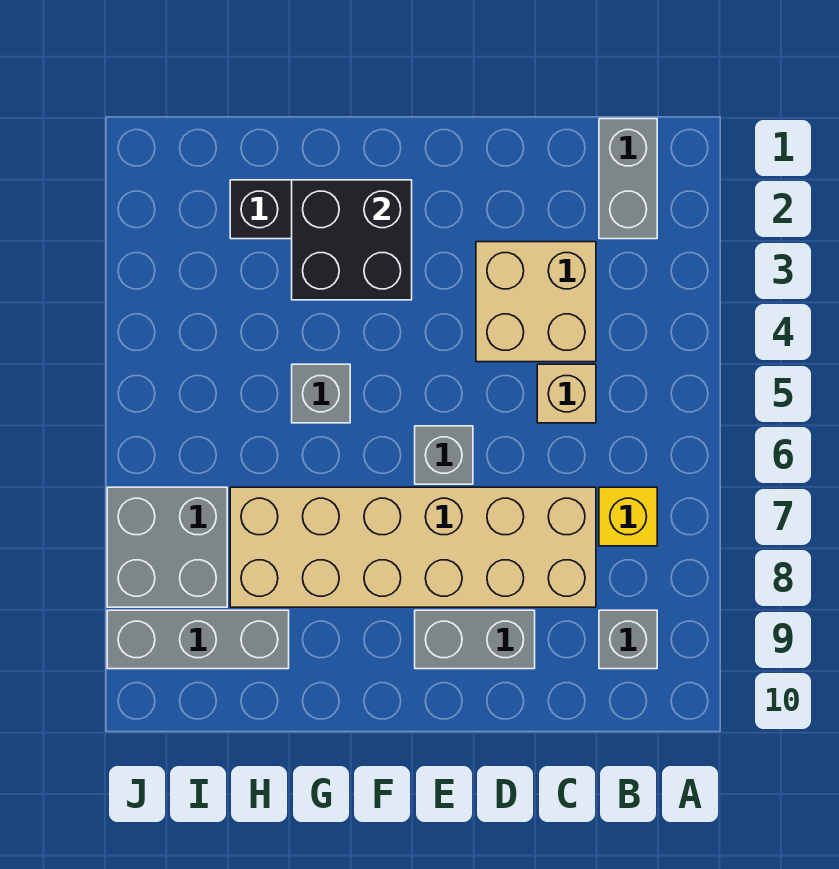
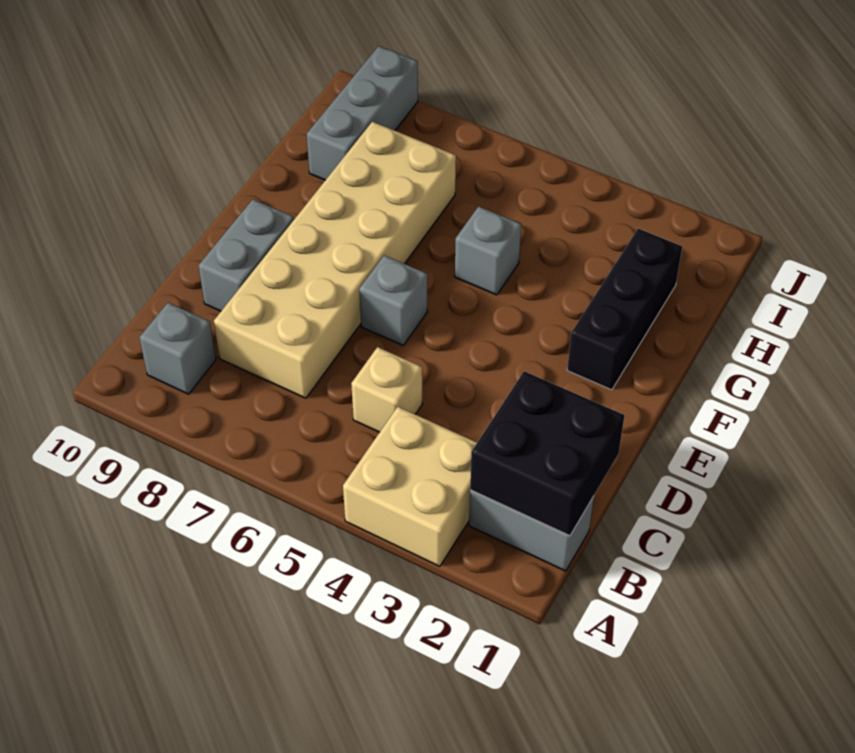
yellow brick B7 level 1 -> none
tan brick C3:D4 level 1 -> tan brick A3:B4 level 1
black brick F2:G3 level 2 -> black brick B1:C2 level 2
grey brick I7:J8 level 1 -> none

